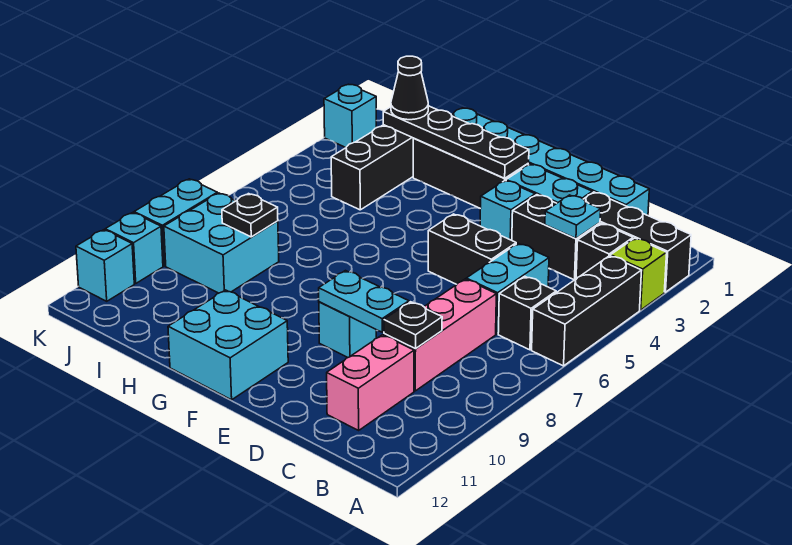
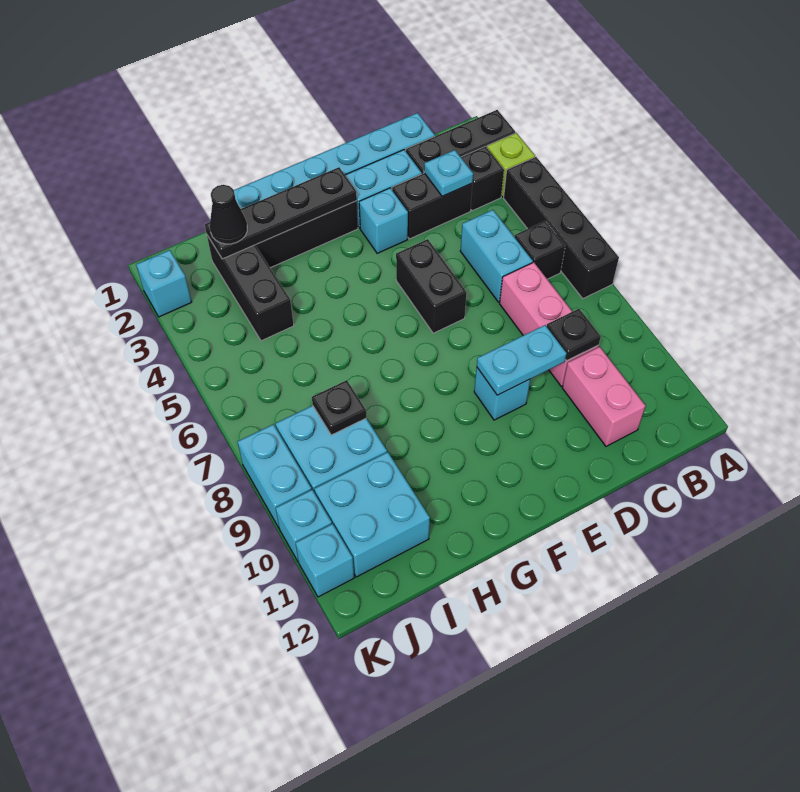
black brick A4:A6 level 1 -> black brick A4:A7 level 1
black brick D5:E5 level 1 -> black brick E5:E6 level 1
cyan brick F11:G12 level 1 -> cyan brick I10:J11 level 1

